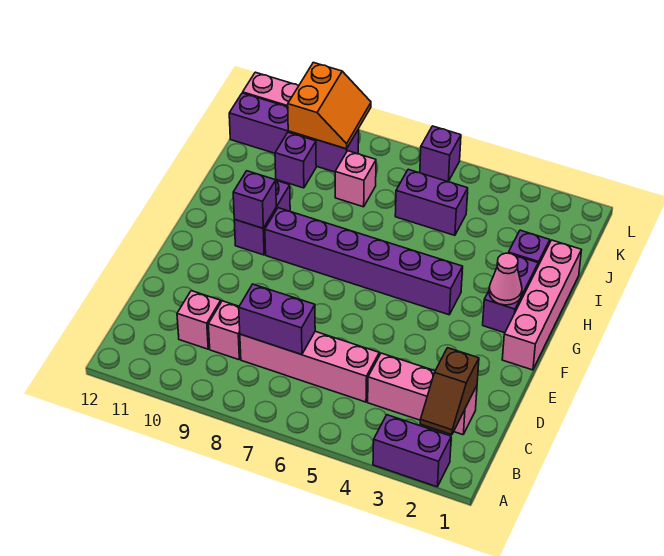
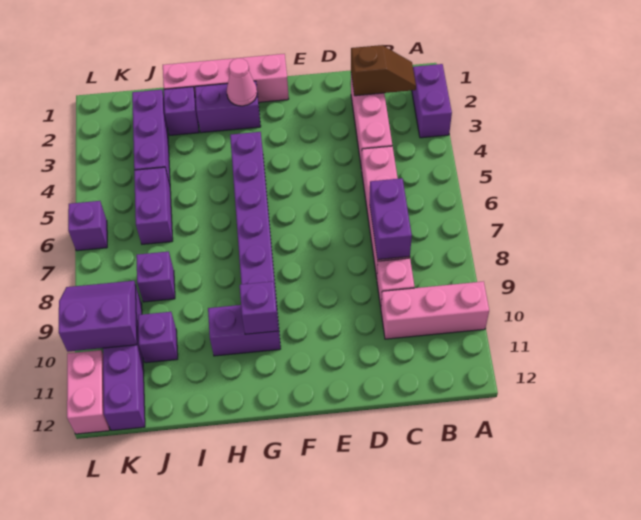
pink brick C10 level 1 -> pink brick A10:C10 level 1
none -> purple brick J2:J4 level 1
pink brick J8 level 1 -> purple brick J8 level 1
orange slope K9:L10 level 2 top 10 -> purple slope K9:L10 level 2 top 10

